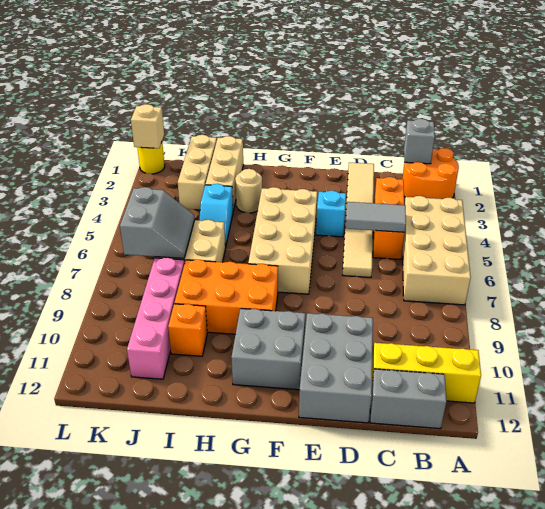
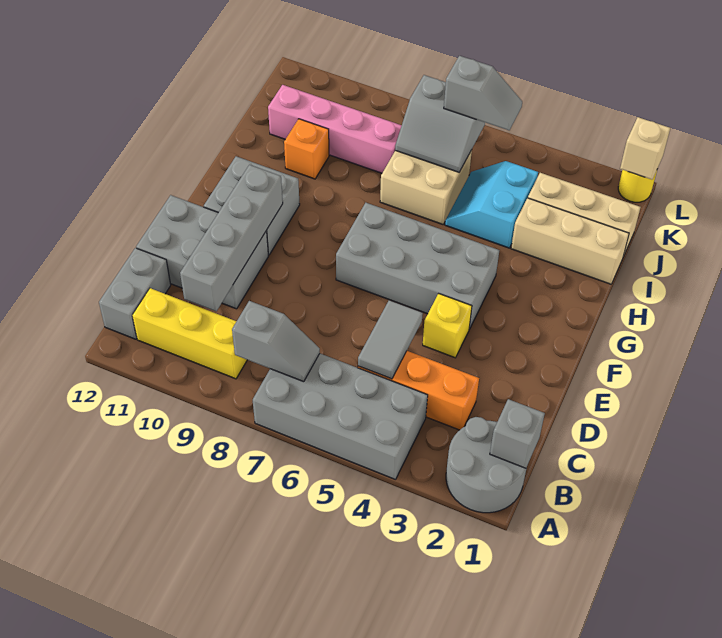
orange round brick A1:B2 level 1 -> grey round brick A1:B2 level 1
tan brick A4:B7 level 1 -> grey brick A4:B7 level 1
yellow brick A11:C11 level 1 -> yellow brick B9:B11 level 1
none -> grey slope B7:B8 level 2 top 8
none -> grey brick C10:F10 level 2
tan tile D1:D6 level 1 -> none
cyan brick E4 level 1 -> yellow brick E4 level 1
tan brick F4:G7 level 1 -> grey brick F4:G7 level 1
orange brick G8:I9 level 1 -> none
tan round brick H3 level 1 -> none
cyan slope I4:I5 level 1 top 4 -> cyan slope I4:J5 level 1 top 4
none -> grey slope K5:K6 level 3 top 6

